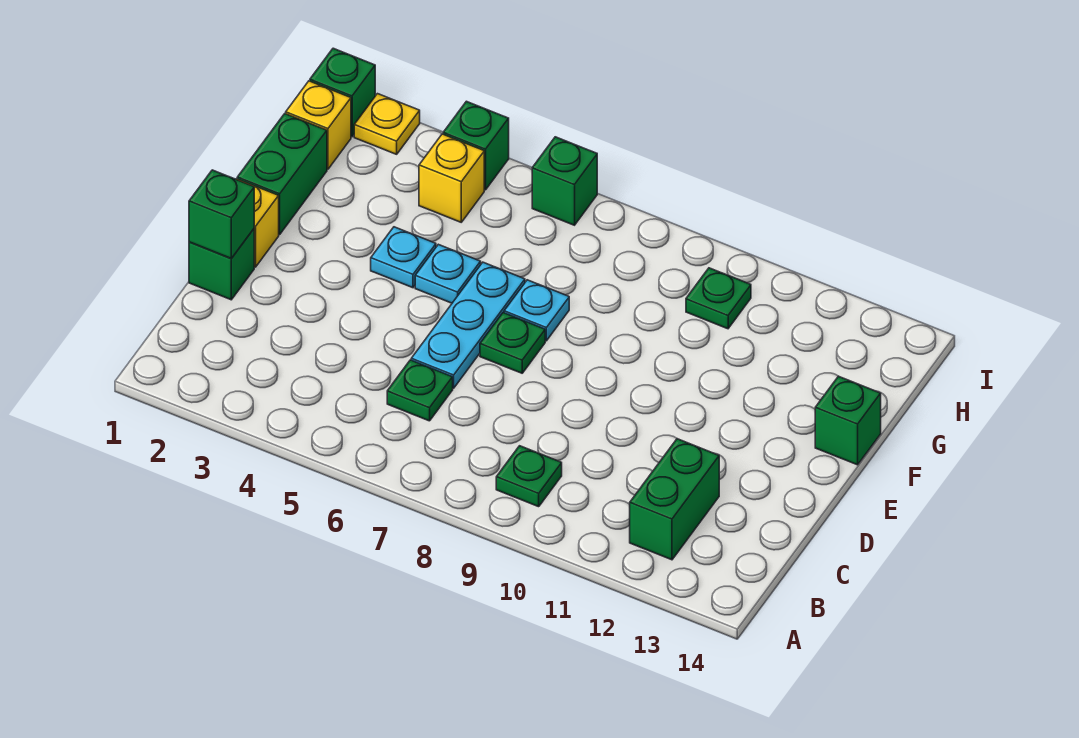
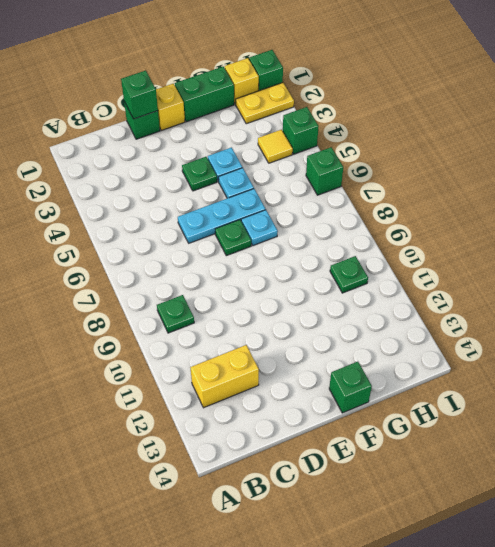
green brick B12:C12 level 1 -> yellow brick B12:C12 level 1
green plate C6 level 1 -> green plate E4 level 1
yellow brick H4 level 1 -> yellow tile H4 level 1
yellow plate I2 level 1 -> yellow plate H2:I2 level 1

